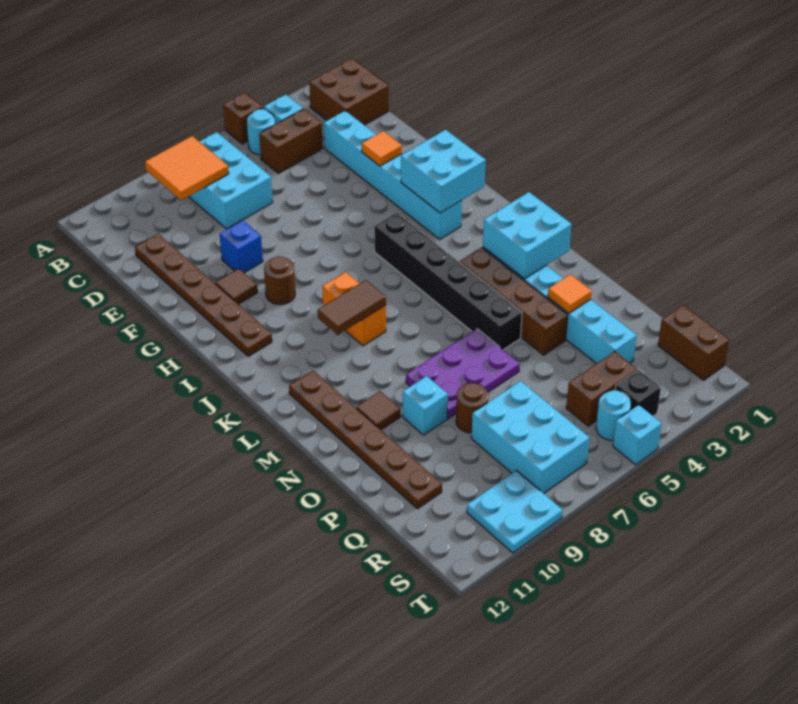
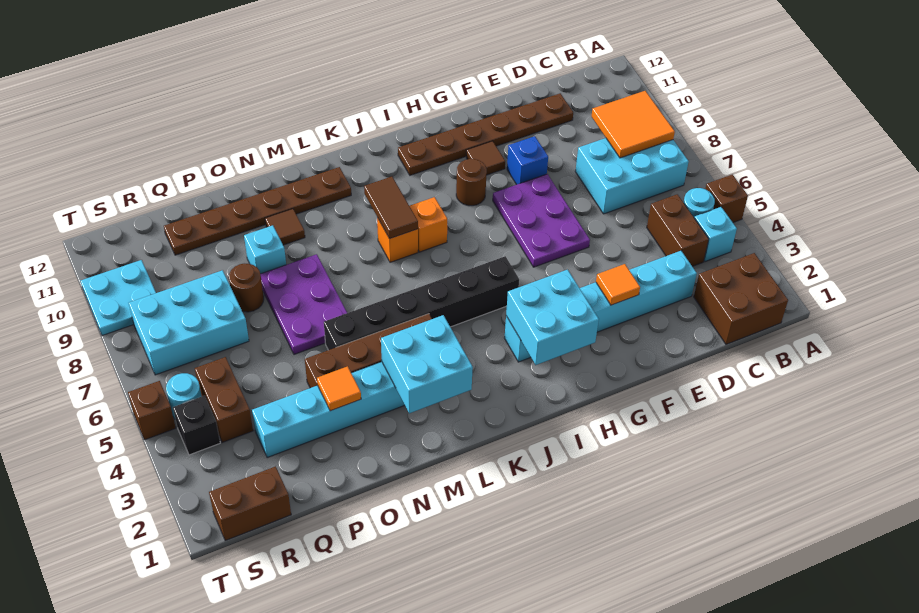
none -> purple plate F6:G8 level 1
cyan brick T5 level 1 -> brown brick T5 level 1

